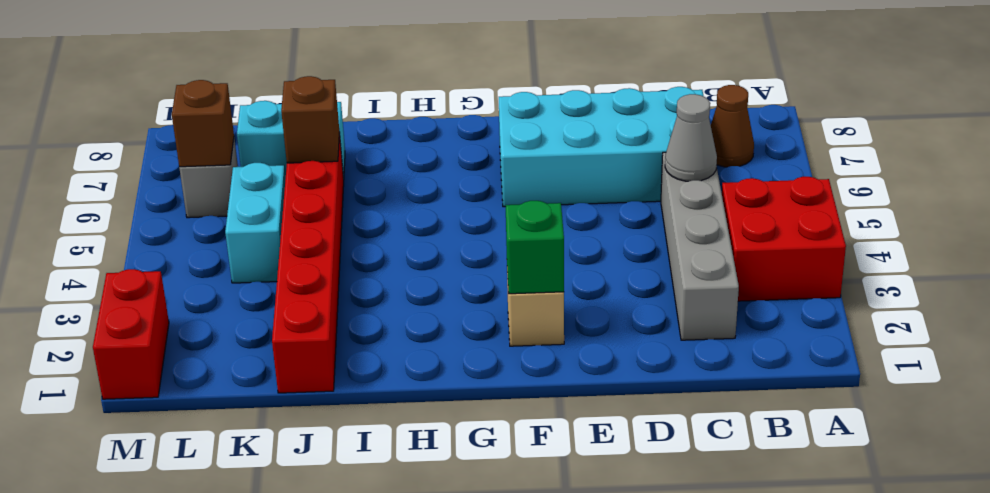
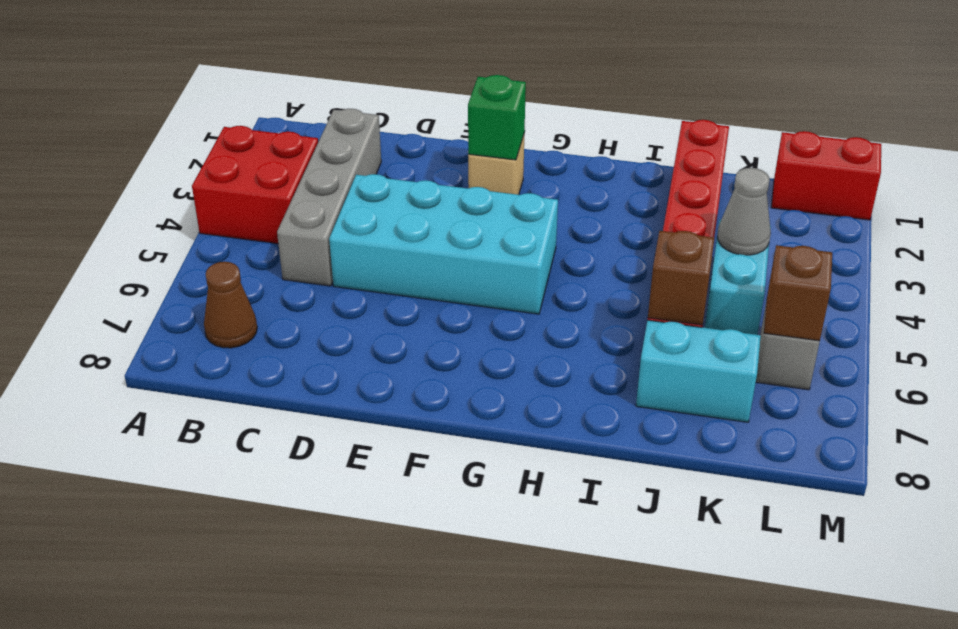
grey cone C5 level 2 -> grey cone K4 level 2
cyan brick C6:F7 level 1 -> cyan brick D4:G5 level 1
red brick M1:M2 level 1 -> red brick L1:M1 level 1

